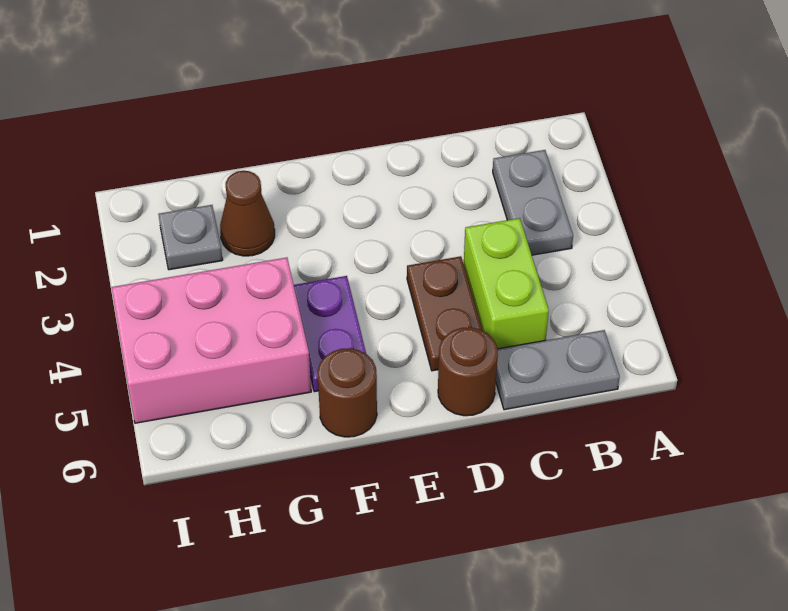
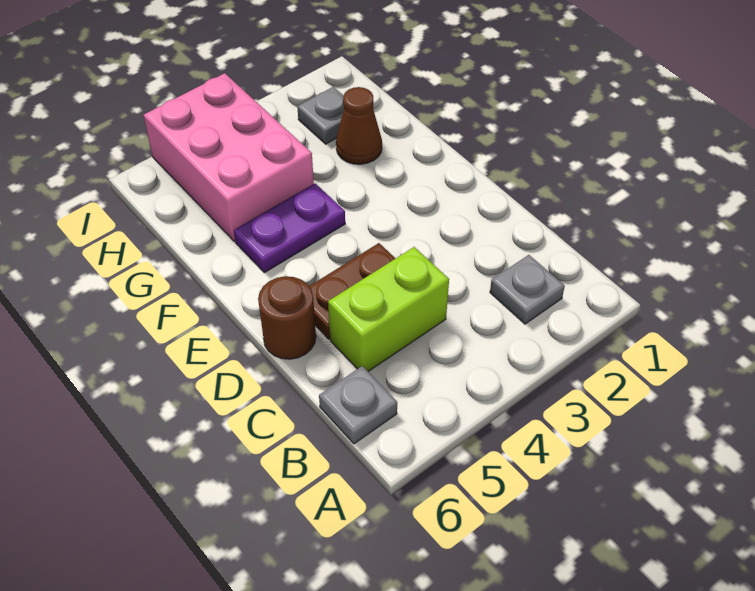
grey plate B2:B3 level 1 -> grey plate B2 level 1
grey plate B6:C6 level 1 -> grey plate B6 level 1
brown round brick F6 level 1 -> none

